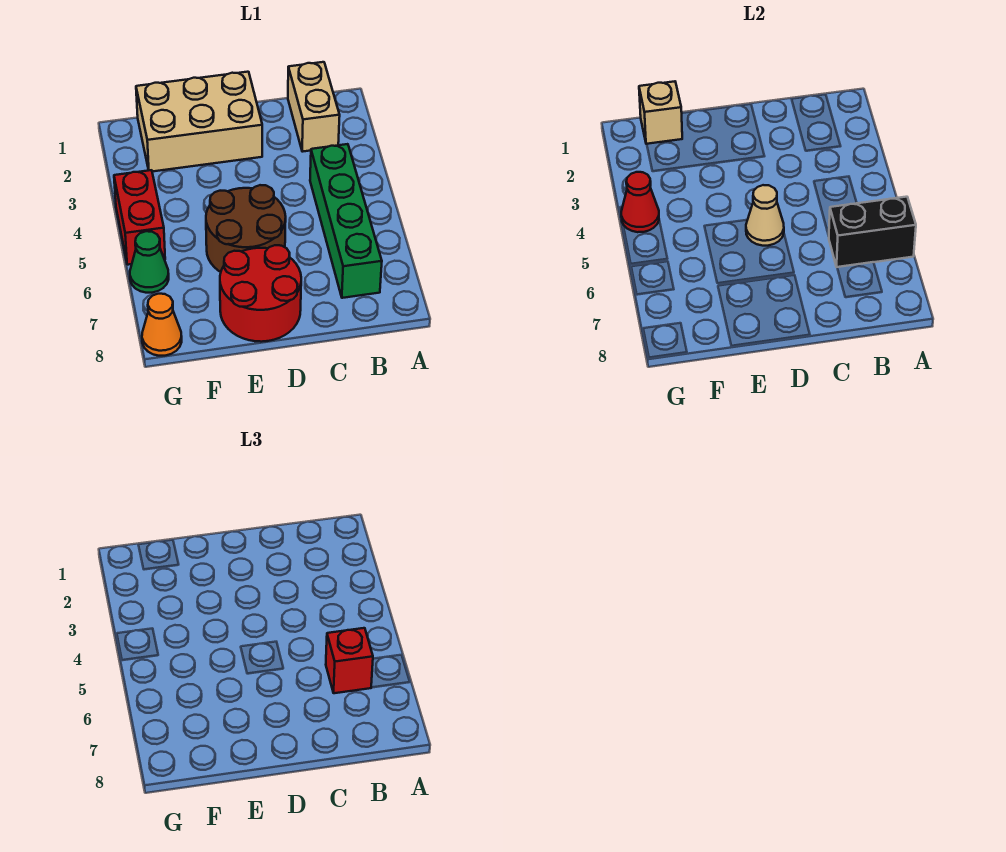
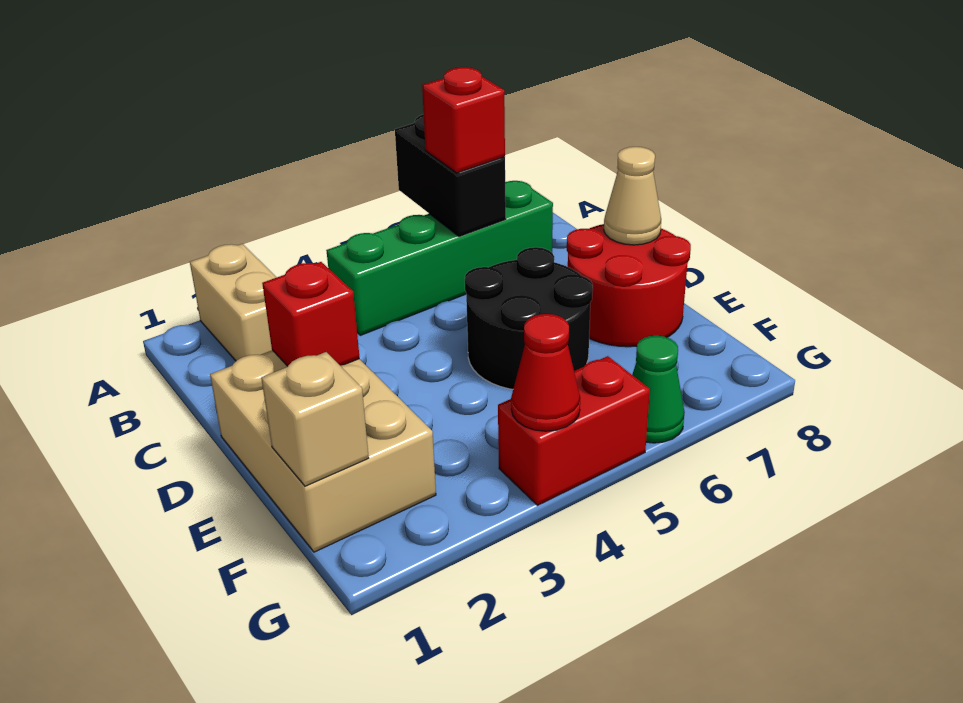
tan brick B1:B2 level 1 -> tan brick A2:B2 level 1
none -> red brick D2 level 2
brown round brick D5:E6 level 1 -> black round brick D5:E6 level 1
tan cone D5 level 2 -> tan cone D8 level 2
orange cone G8 level 1 -> none

